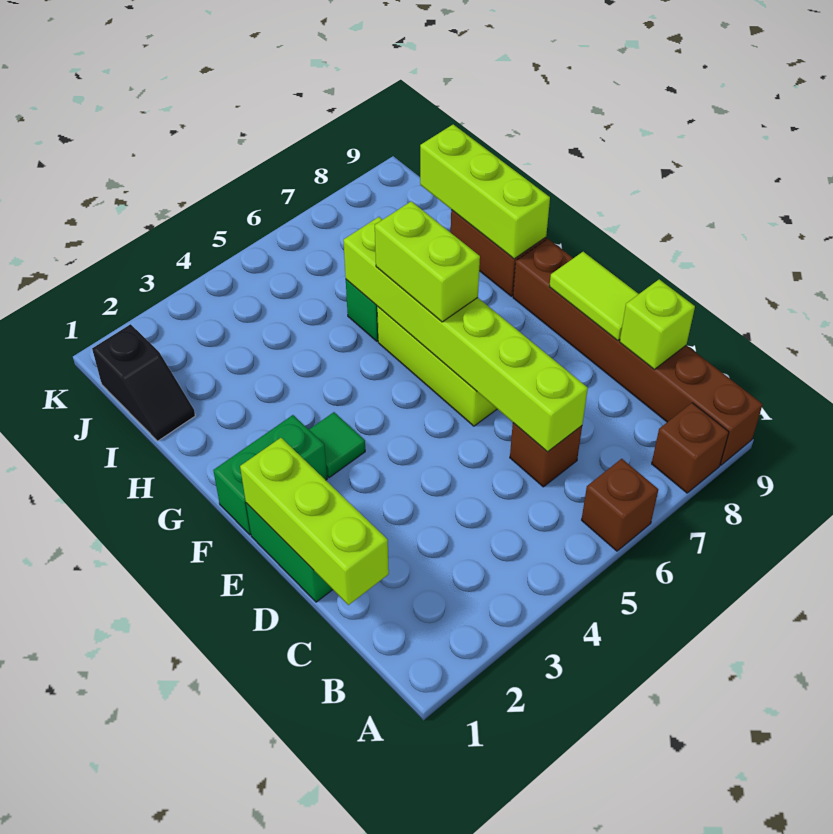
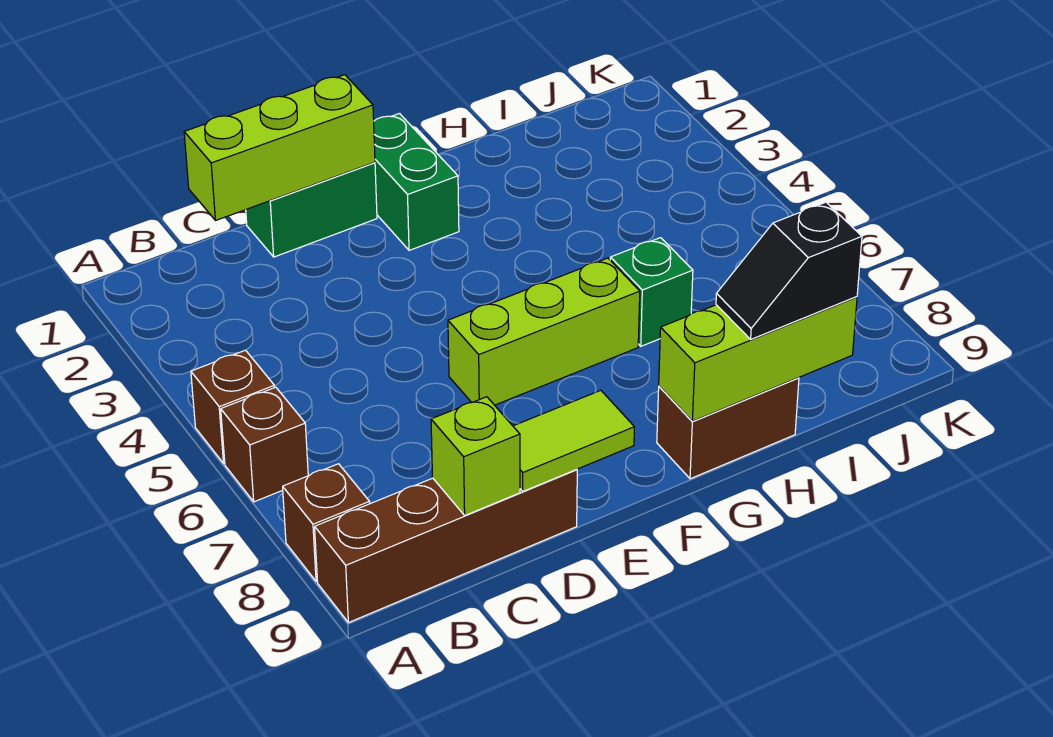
brown brick A9:F9 level 1 -> brown brick A9:D9 level 1
brown brick C6 level 1 -> brown brick A5 level 1
lime brick C6:H6 level 2 -> none
green tile F3 level 1 -> none
lime brick F6:G6 level 3 -> none
black slope I1:J1 level 1 top J -> black slope H9:I9 level 3 top I

